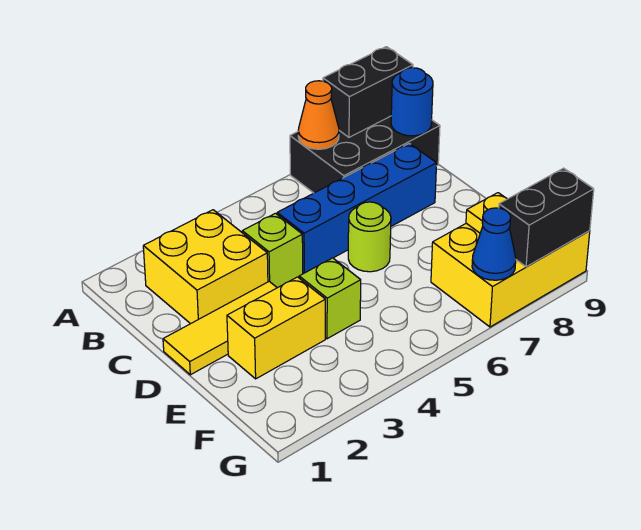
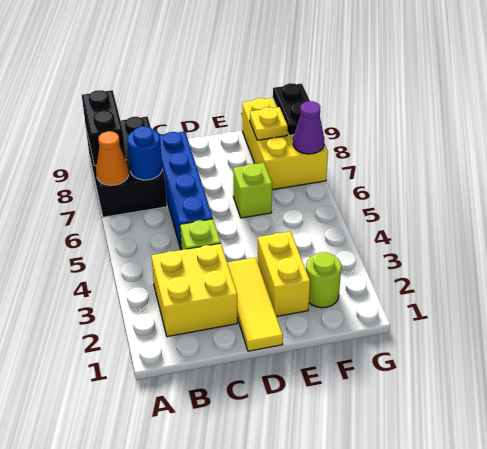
blue round brick B9 level 2 -> blue round brick B7 level 2
lime round brick D6 level 1 -> lime round brick F2 level 1
lime brick E4 level 1 -> lime brick E6 level 1
blue cone G7 level 2 -> purple cone G7 level 2
black brick G8:G9 level 2 -> black plate G8:G9 level 2

